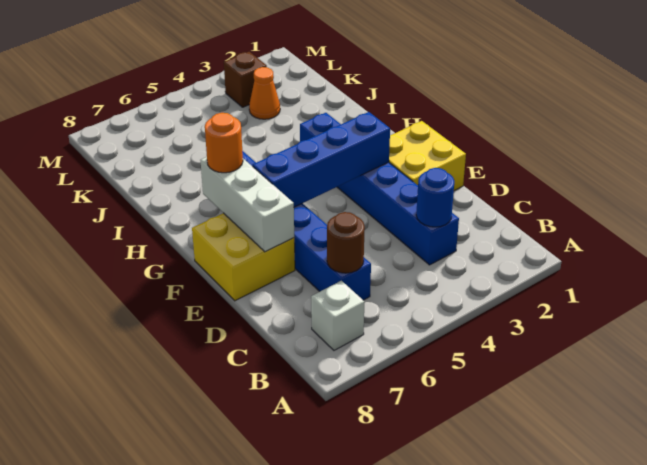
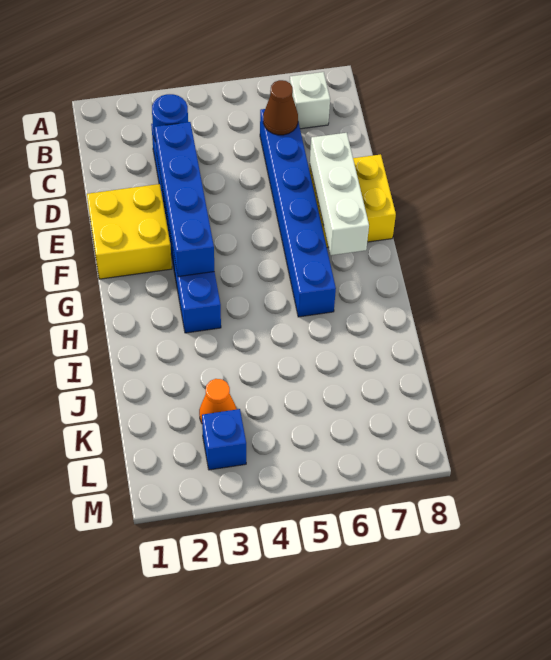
brown round brick C6 level 2 -> brown cone C6 level 2
blue brick F3:F6 level 2 -> blue brick D3:G3 level 2
orange round brick G7 level 3 -> none
brown brick L3 level 1 -> blue brick L3 level 1

